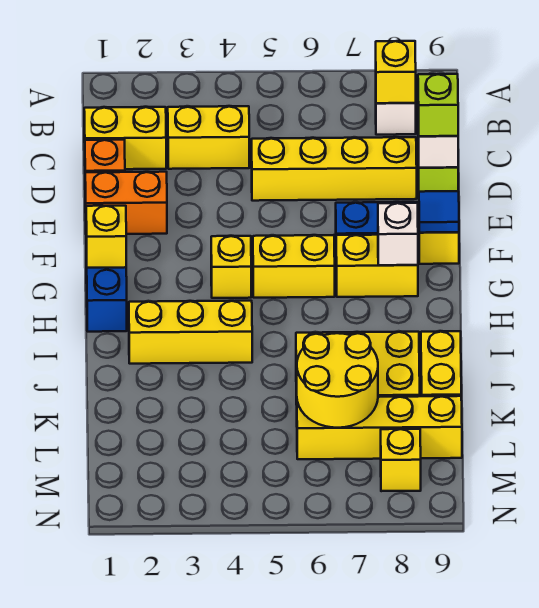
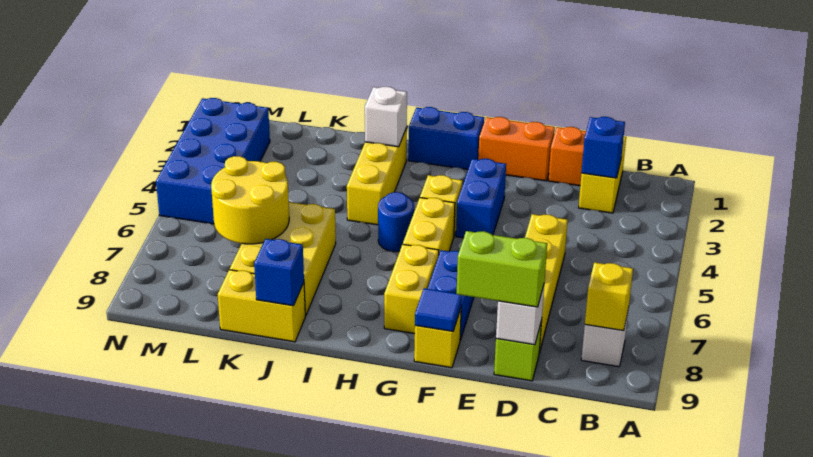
none -> blue brick C2 level 2
yellow brick C3:C4 level 1 -> none
lime brick D9 level 3 -> lime brick D9:E9 level 3
orange brick E1:E2 level 1 -> orange brick E1:F1 level 1
none -> blue brick F3:F4 level 1
yellow brick G1 level 2 -> none
white brick G8 level 2 -> white brick I2 level 2
none -> blue round brick H5 level 1
none -> blue brick J9 level 2
yellow brick L6:L9 level 1 -> none
none -> blue brick M2:N5 level 1
yellow brick M8 level 1 -> none

